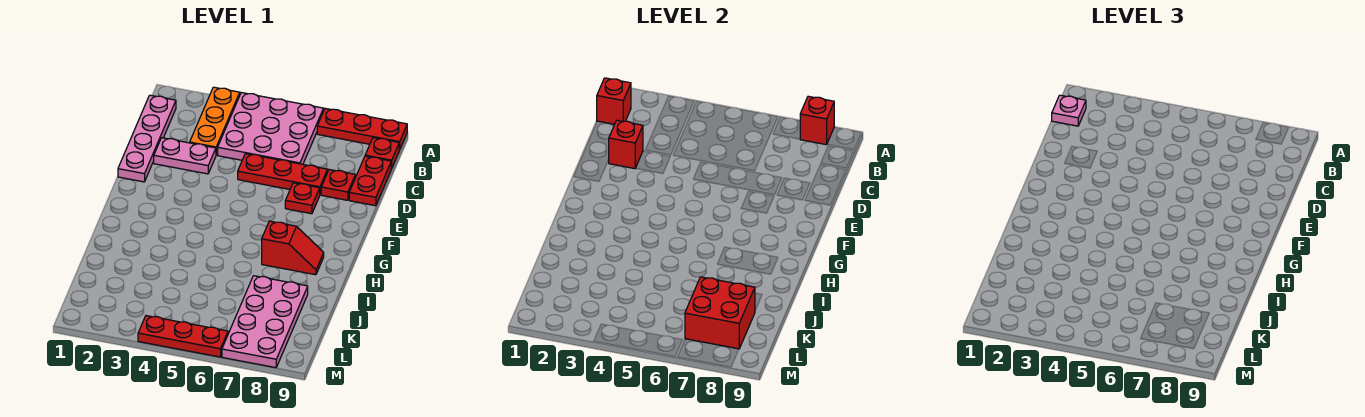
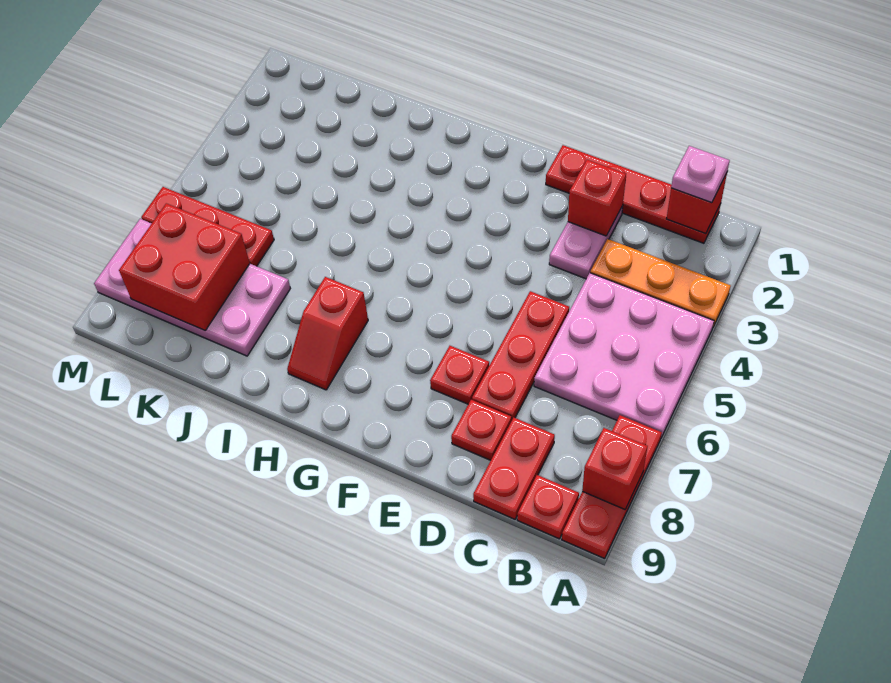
pink plate B1:E1 level 1 -> red plate B1:E1 level 1
red plate C9:D9 level 1 -> red plate C8:C9 level 1
red plate M4:M6 level 1 -> red plate K6:M6 level 1

